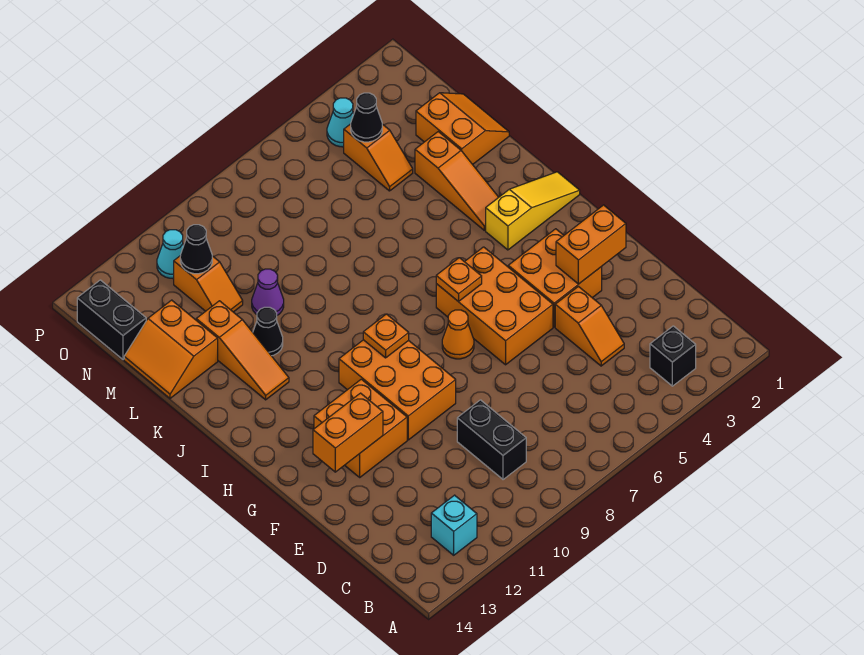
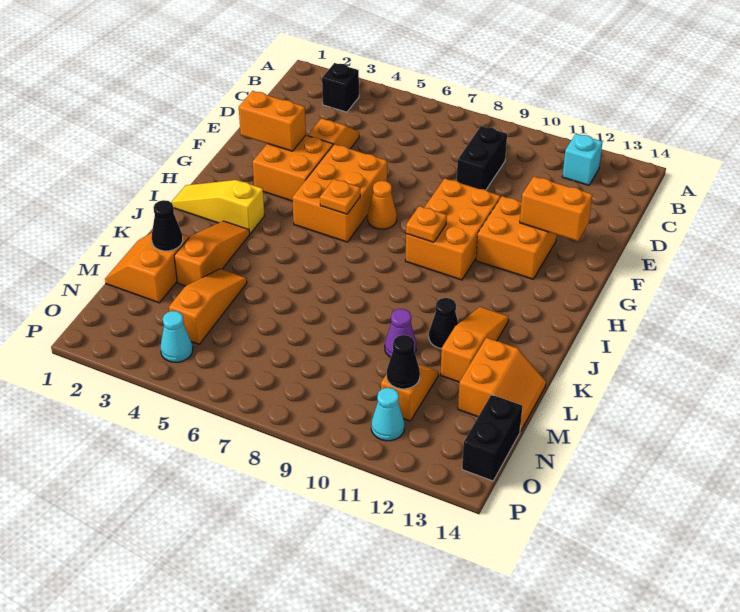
orange slope M4:N4 level 1 top N -> orange slope L4:N4 level 1 top N
black cone N4 level 2 -> black cone L2 level 2

